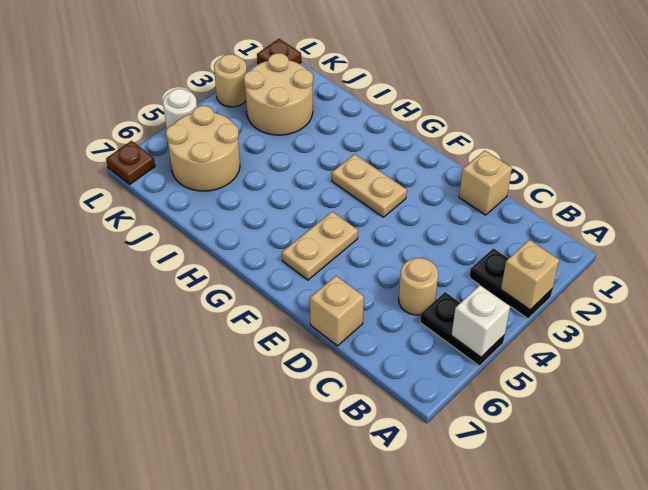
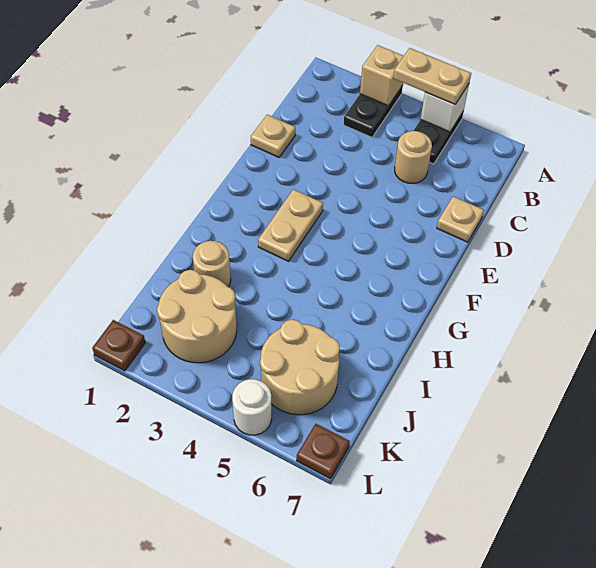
tan brick D1 level 1 -> tan plate D1 level 1
tan brick D7 level 1 -> tan plate D7 level 1
tan plate F5:F6 level 1 -> tan plate A4:A5 level 3
tan round brick L3 level 1 -> tan round brick I2 level 1

